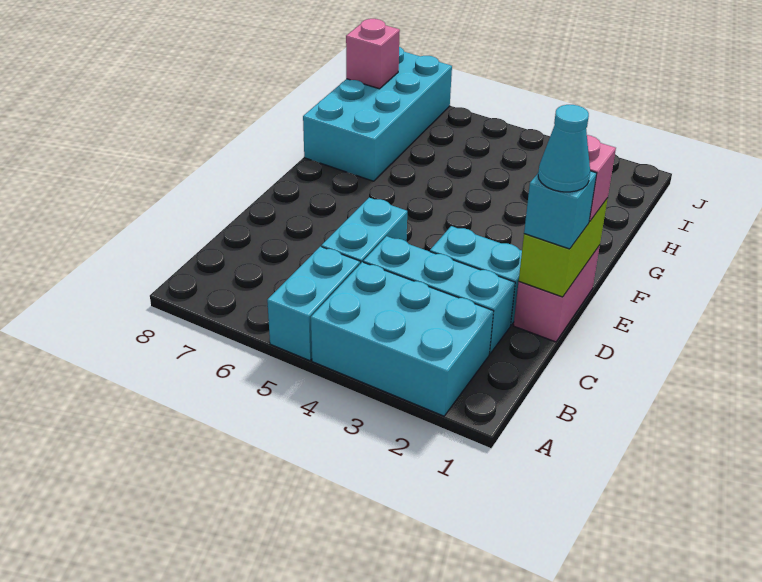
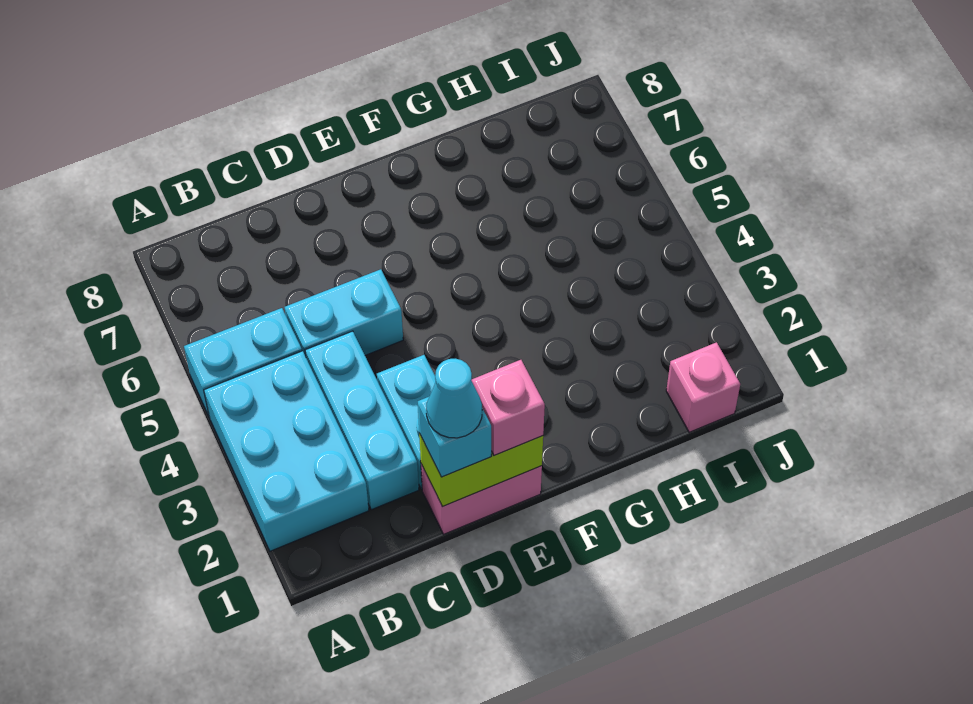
cyan brick G7:J8 level 1 -> none
pink brick I8 level 2 -> pink brick I1 level 1

